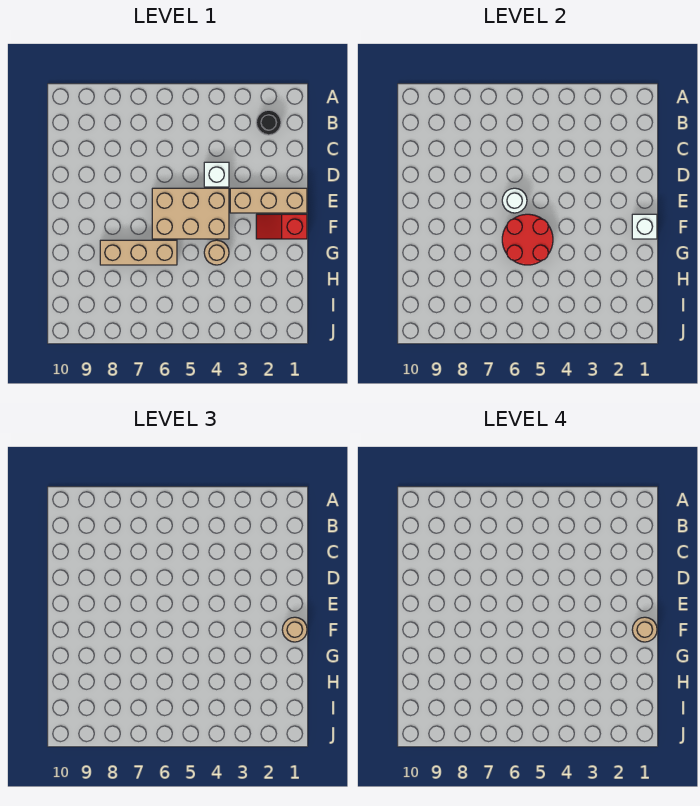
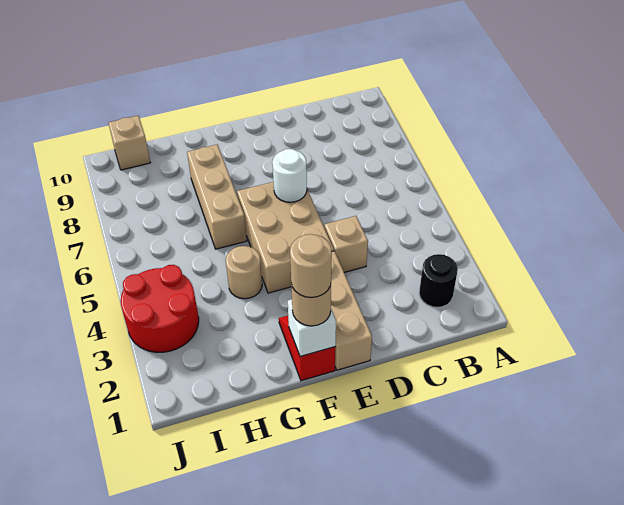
white brick D4 level 1 -> tan brick D4 level 1
red round brick F5:G6 level 2 -> red round brick I3:J4 level 1
none -> tan brick I10 level 1

